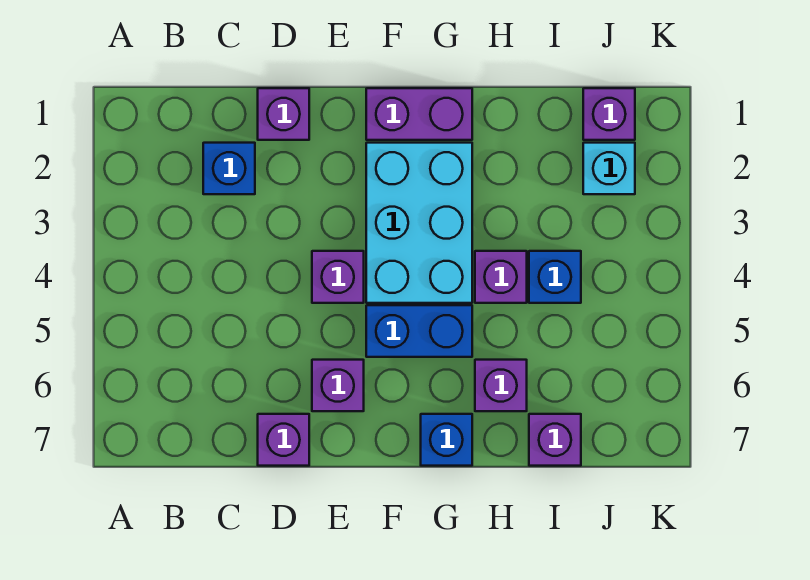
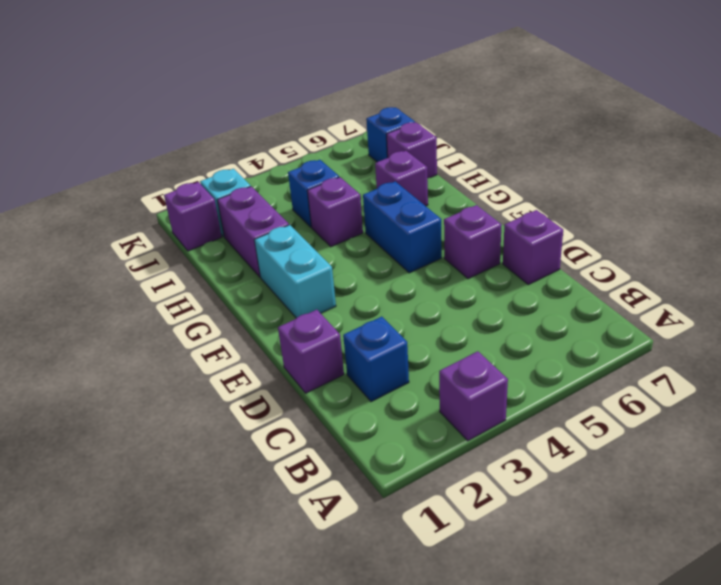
purple brick E4 level 1 -> purple brick A3 level 1
purple brick F1:G1 level 1 -> purple brick H2:I2 level 1
cyan brick F2:G4 level 1 -> cyan brick F2:G2 level 1
blue brick G7 level 1 -> blue brick J7 level 1

